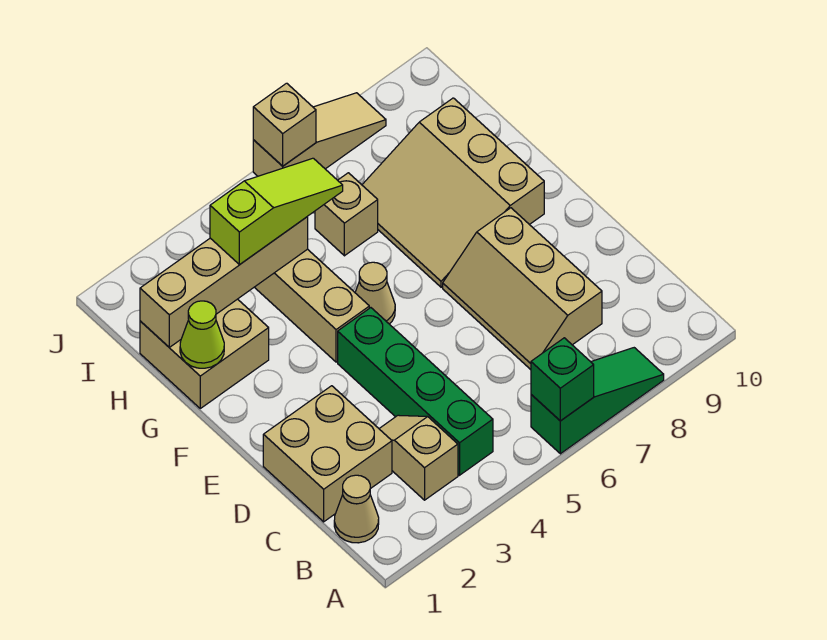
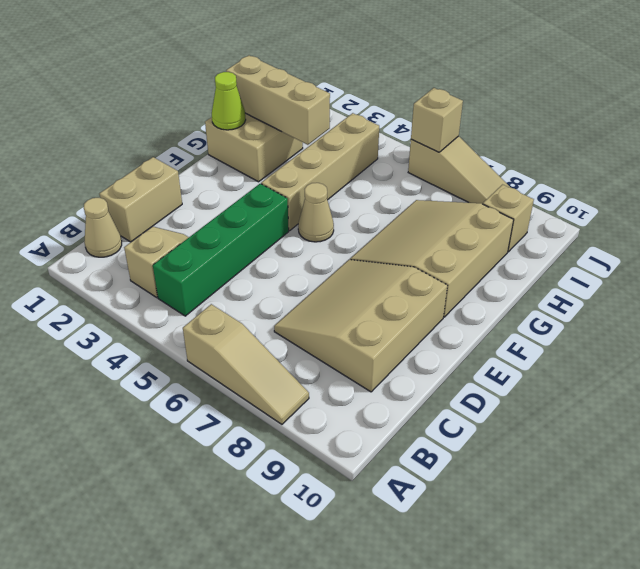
green slope A6:A8 level 1 top 6 -> tan slope A6:A8 level 1 top 6
green brick A6 level 2 -> none
tan brick C1:D2 level 1 -> tan brick C1:D1 level 1
tan slope C7:E8 level 1 top 8 -> tan slope C7:E9 level 1 top 9
tan brick H1:H4 level 2 -> tan brick H1:H3 level 2
lime slope H3:H5 level 3 top 3 -> none
tan brick H6 level 1 -> tan brick I9 level 1

